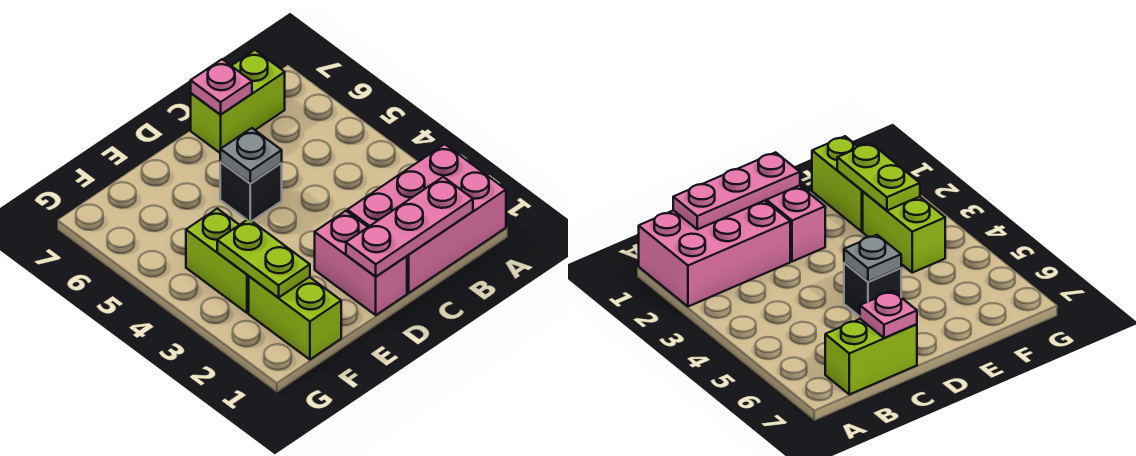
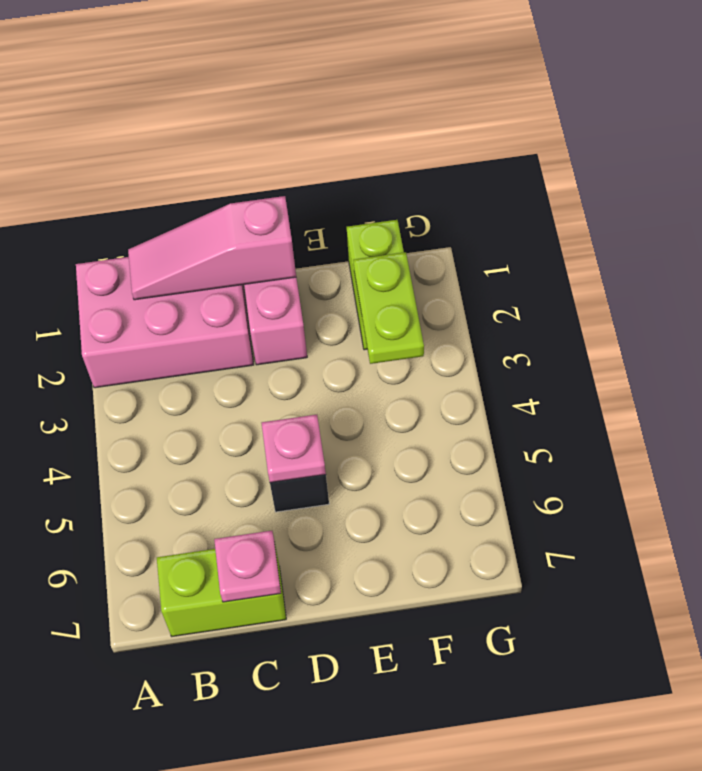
pink plate B1:D1 level 2 -> pink slope B1:D1 level 2 top D
grey plate D5 level 2 -> pink plate D5 level 2
lime brick F3:F4 level 1 -> none

